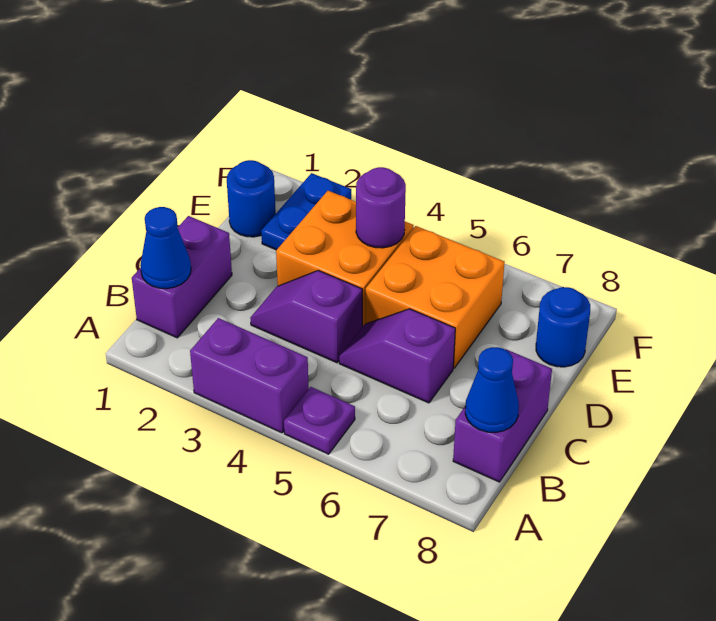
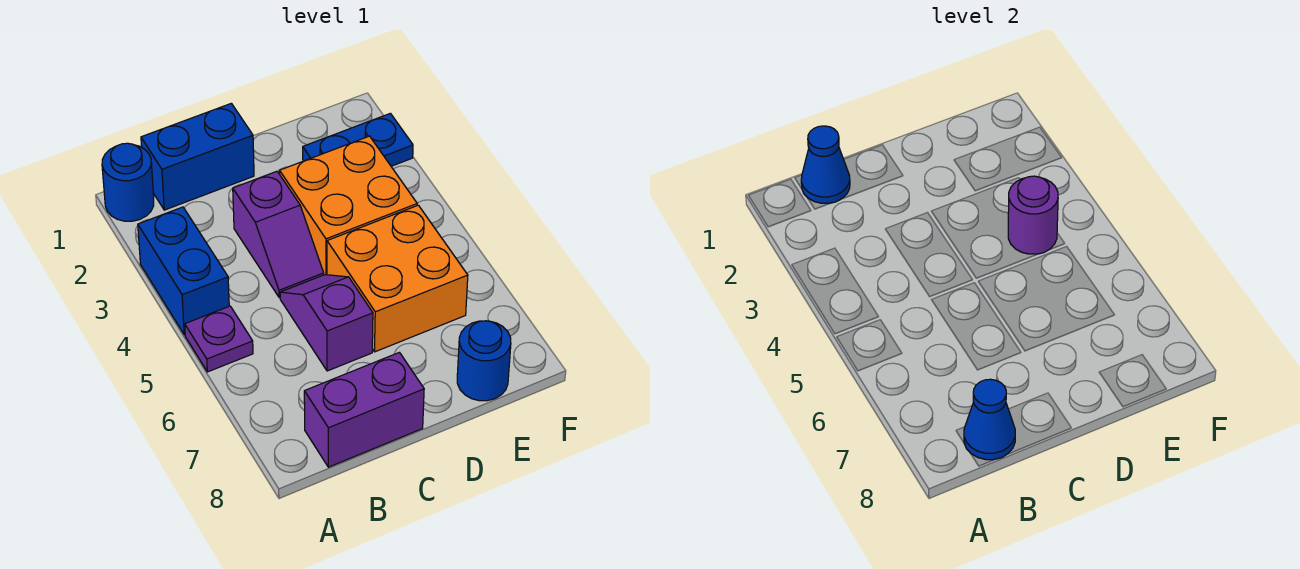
purple brick A3:A4 level 1 -> blue brick A3:A4 level 1
purple brick B1:C1 level 1 -> blue brick B1:C1 level 1
purple slope C3:C4 level 1 top 4 -> purple slope C3:C4 level 1 top 3
blue round brick E1 level 1 -> blue round brick A1 level 1

